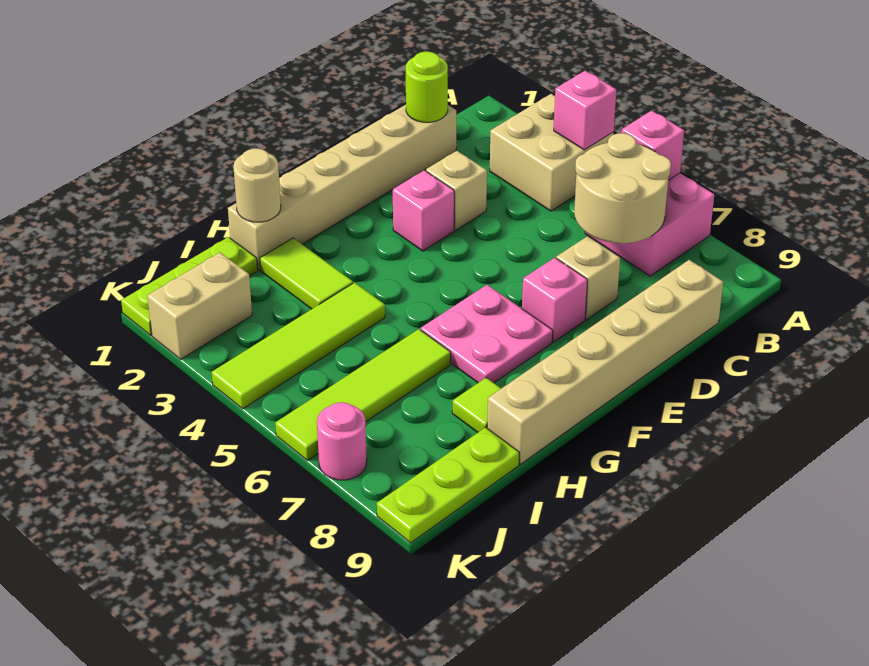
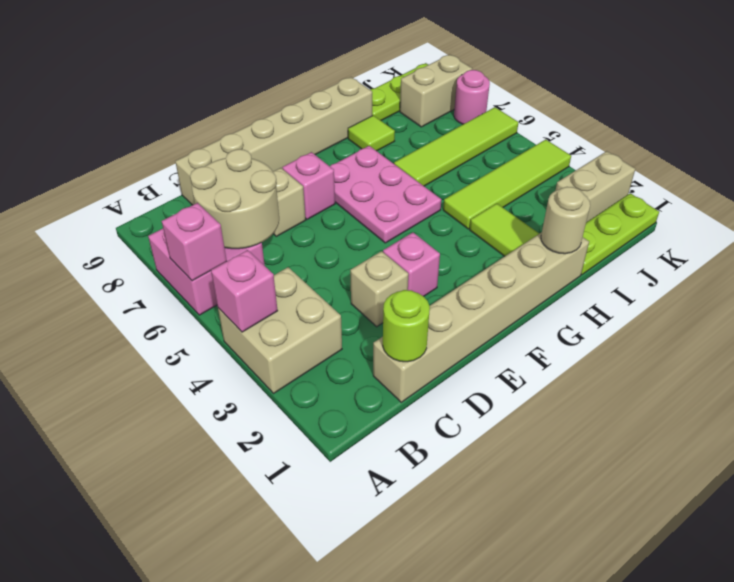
pink plate F6:G7 level 1 -> pink plate F5:G7 level 1
none -> tan brick J8:K8 level 1

